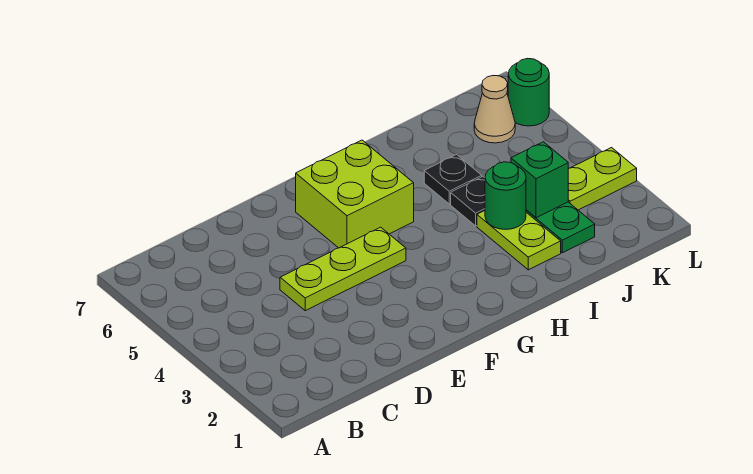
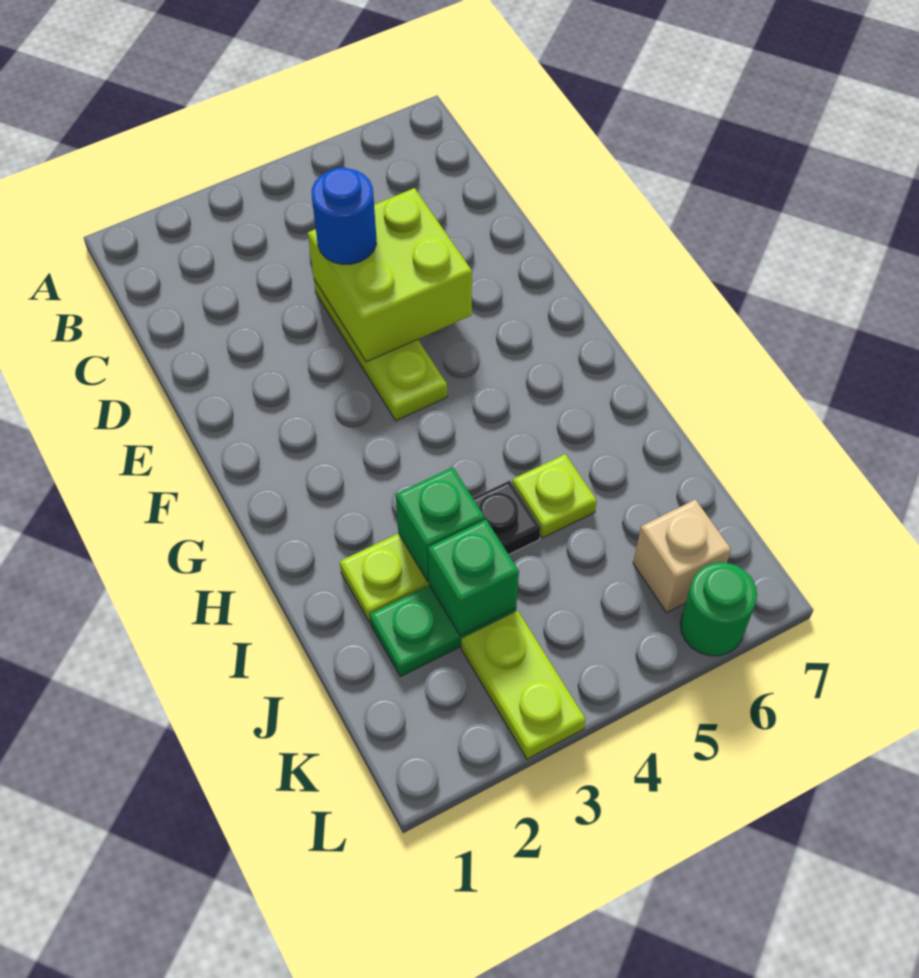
none -> blue round brick D4 level 3
lime brick F5:G6 level 1 -> lime brick D4:E5 level 2
green round brick I3 level 2 -> green brick I3 level 2
black plate I5 level 1 -> lime plate I5 level 1
tan cone K6 level 1 -> tan brick K6 level 1

